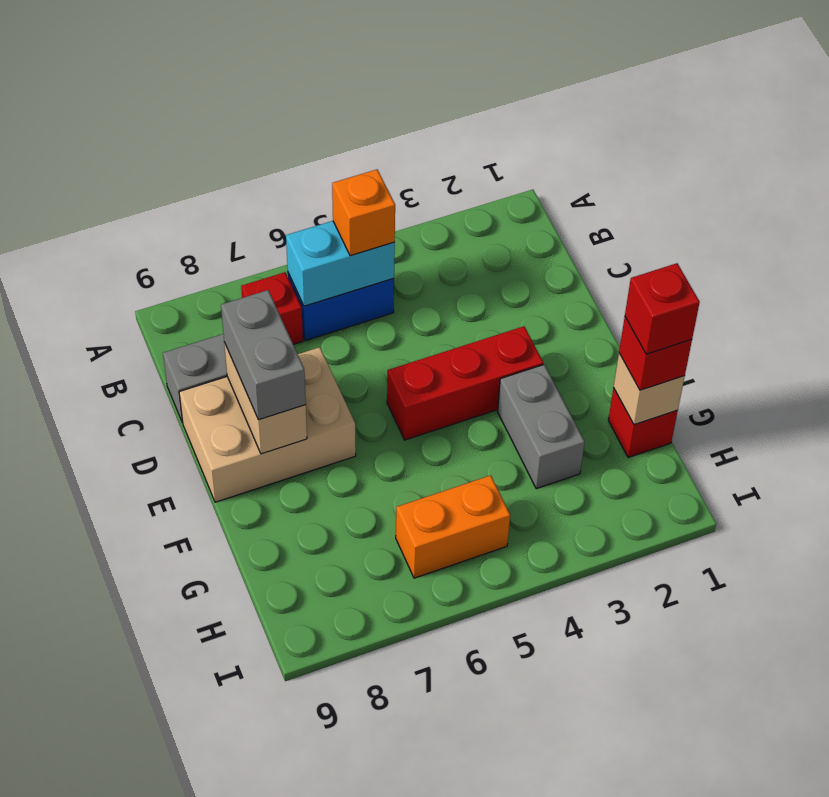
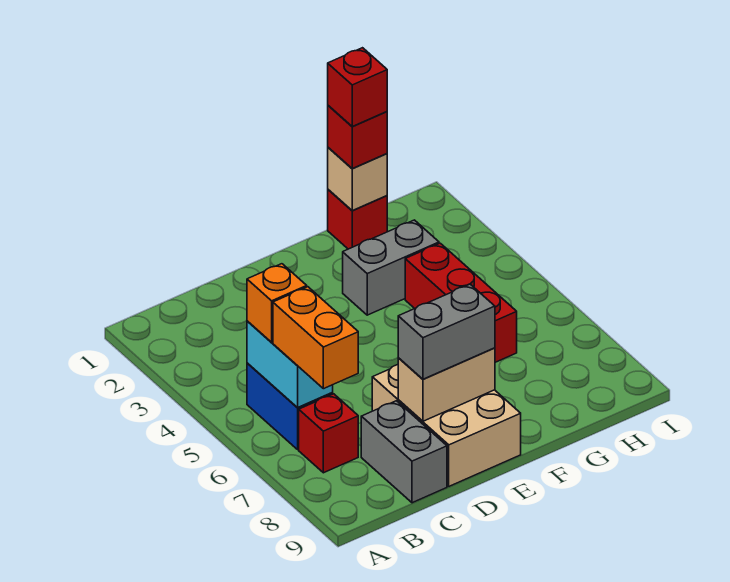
red brick E3:E5 level 1 -> red brick G4:G6 level 1
orange brick H5:H6 level 1 -> orange brick B6:B7 level 3

